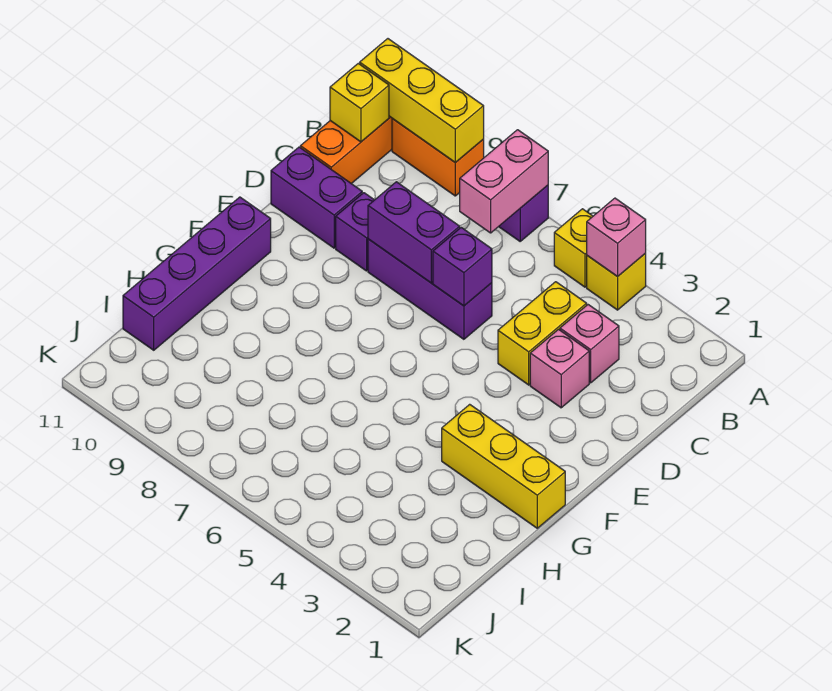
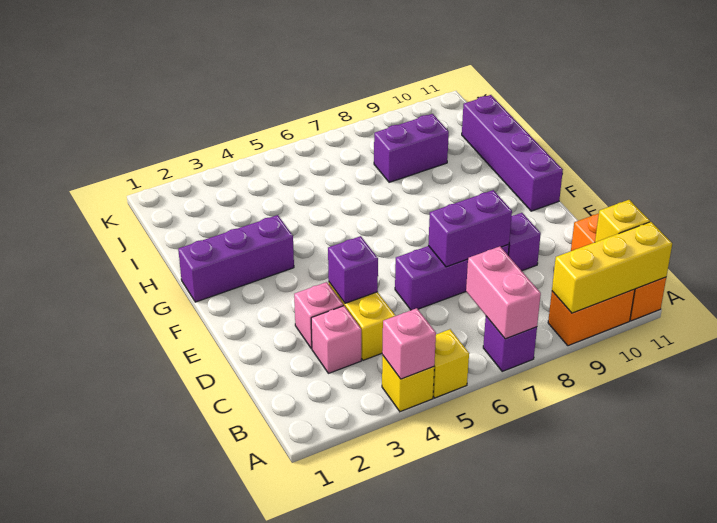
purple brick D6 level 2 -> purple brick D4 level 2
purple brick D10:D11 level 1 -> purple brick I8:I9 level 1
yellow brick G1:G3 level 1 -> purple brick G1:G3 level 1

